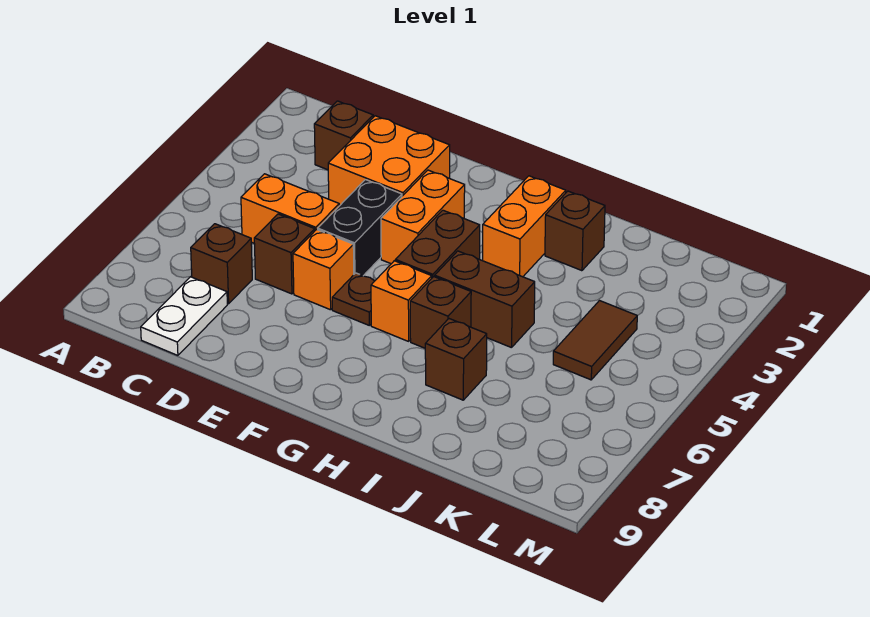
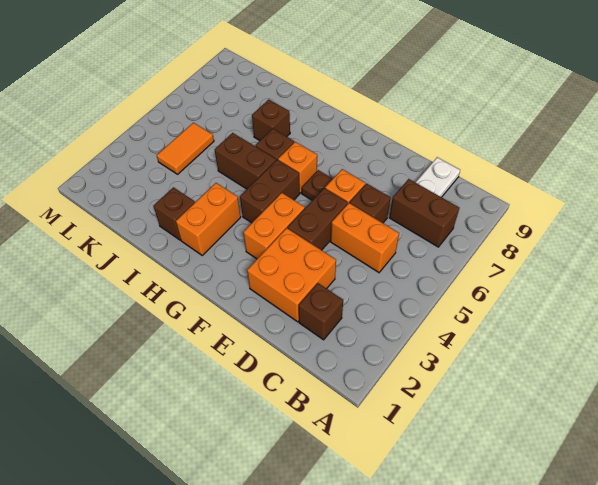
brown brick C7 level 1 -> brown brick B7:C7 level 1
black brick E4:E5 level 1 -> brown brick E4:E5 level 1
brown tile K4:K5 level 1 -> orange tile K4:K5 level 1

